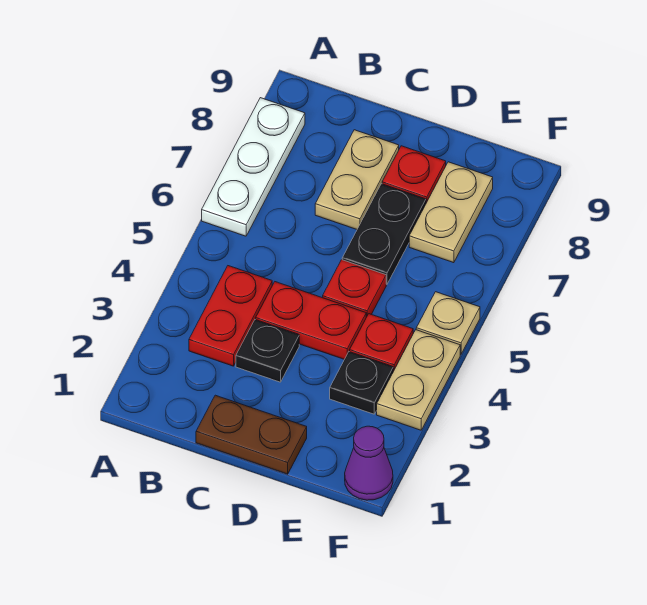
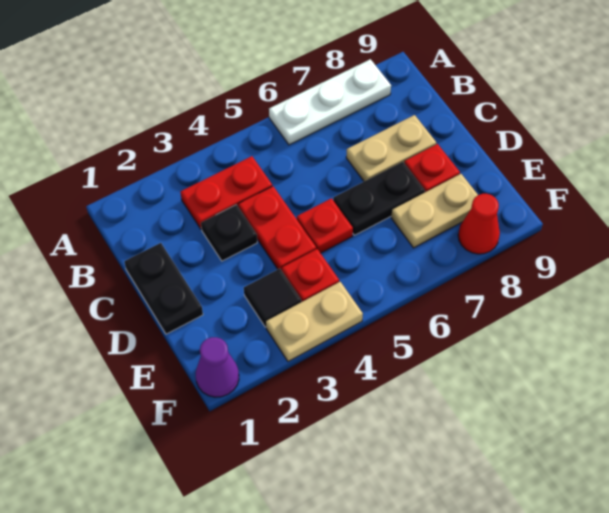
brown plate C1:D1 level 1 -> black plate C1:D1 level 1
black plate E3 level 1 -> black tile E3 level 1
tan plate F5 level 1 -> none
none -> red cone F8 level 1

